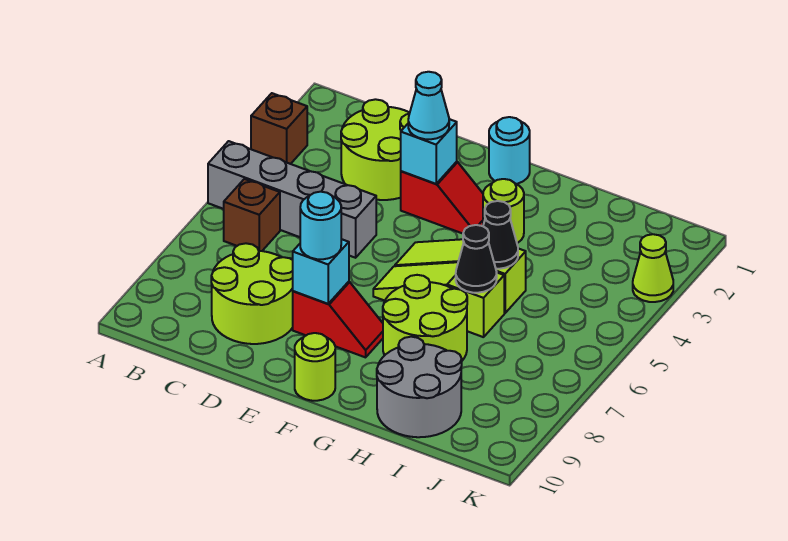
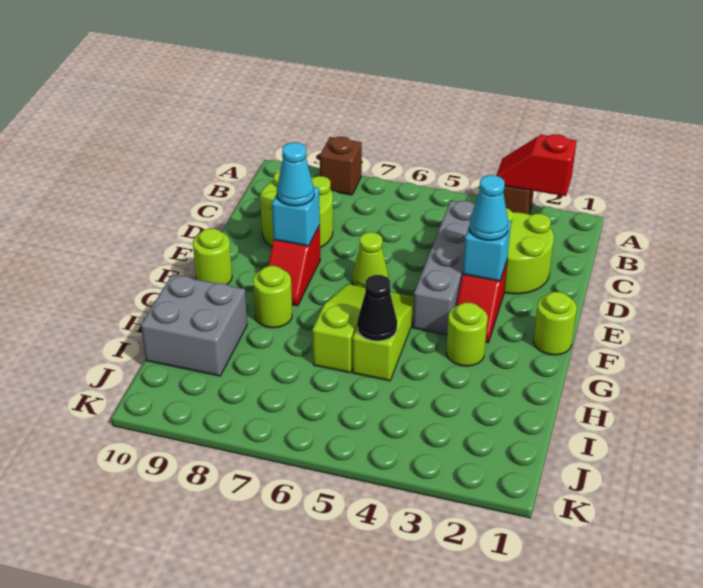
none -> red slope A2:A3 level 2 top 2
grey brick A5:D5 level 1 -> grey brick C4:F4 level 1
brown brick B6 level 1 -> brown brick A8 level 1
cyan round brick E8 level 3 -> cyan cone E8 level 3
cyan round brick F1 level 1 -> lime round brick F1 level 1
lime round brick G7:H8 level 1 -> lime round brick G8 level 1
black cone H6 level 2 -> none
grey round brick H9:I10 level 1 -> grey brick H9:I10 level 1
lime cone K3 level 1 -> lime cone E6 level 1

